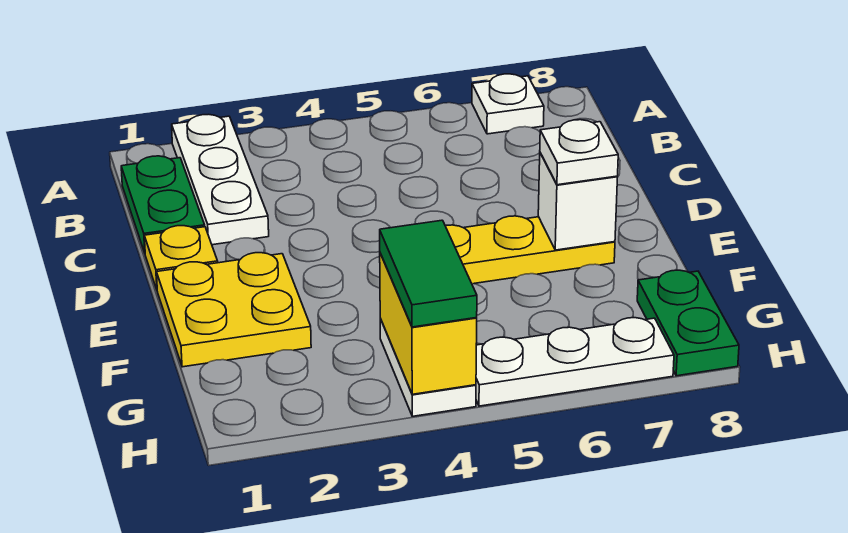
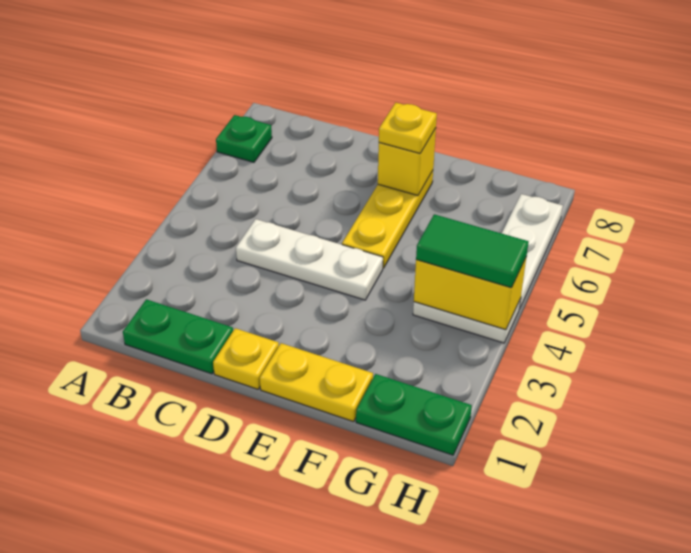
white plate A2:C2 level 1 -> white plate C4:E4 level 1
white plate A7 level 1 -> green plate A7 level 1
yellow plate E1:F2 level 1 -> yellow plate E1:F1 level 1
white brick E7 level 2 -> yellow brick E7 level 2
white plate E7 level 3 -> yellow plate E7 level 3
green plate G8:H8 level 1 -> green plate G1:H1 level 1

